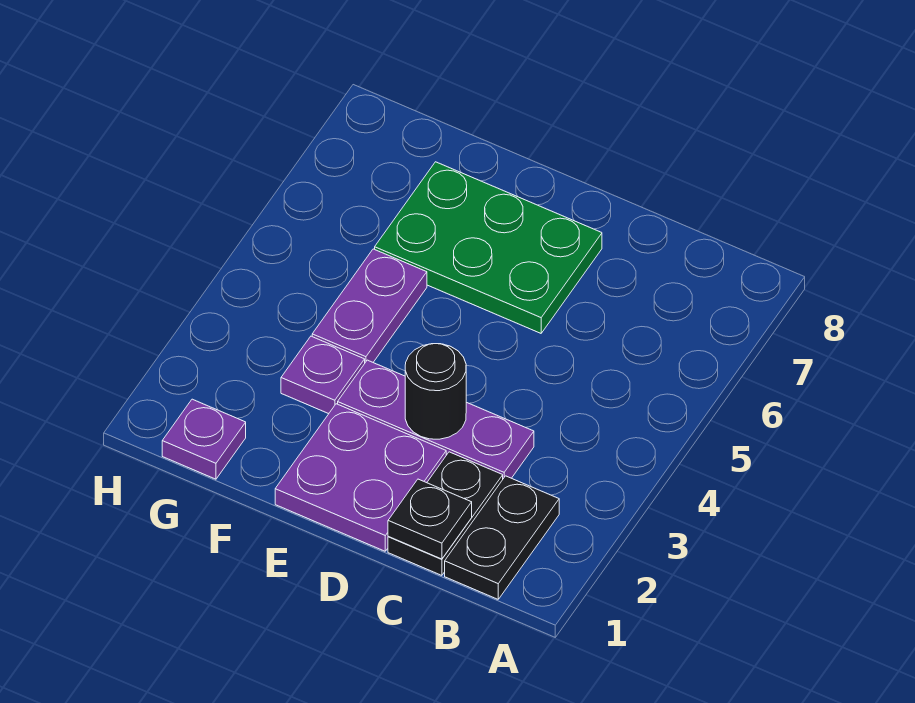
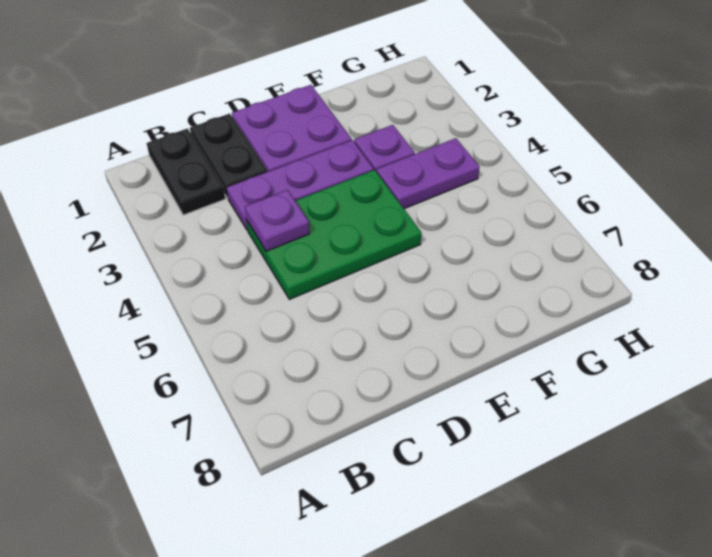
black plate C1 level 2 -> none
black round brick D3 level 2 -> none
green plate D6:F7 level 1 -> green plate C4:E5 level 1
purple plate F4:F5 level 1 -> purple plate F4:G4 level 1
purple plate G1 level 1 -> purple plate C4 level 2

